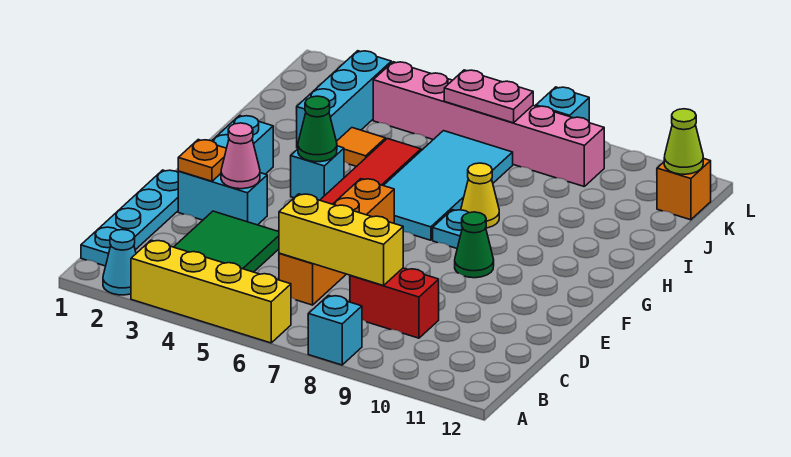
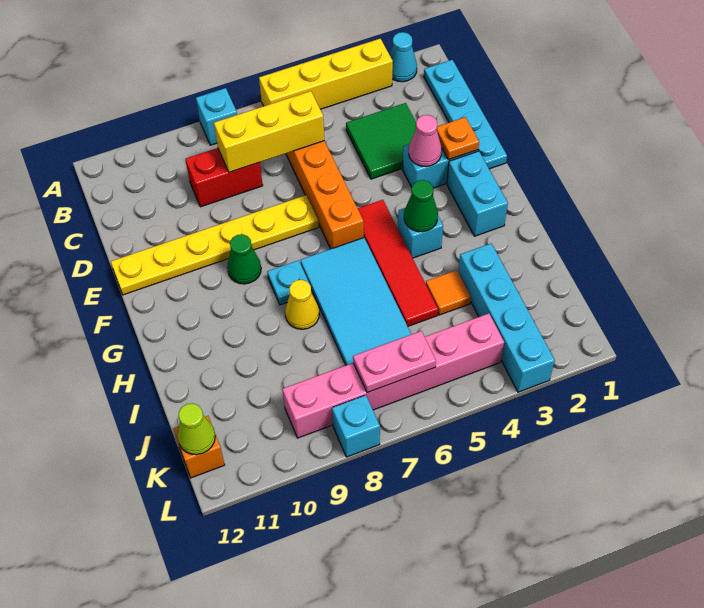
none -> yellow plate E7:E12 level 1
cyan brick I3:K3 level 1 -> cyan brick I3:L3 level 1

